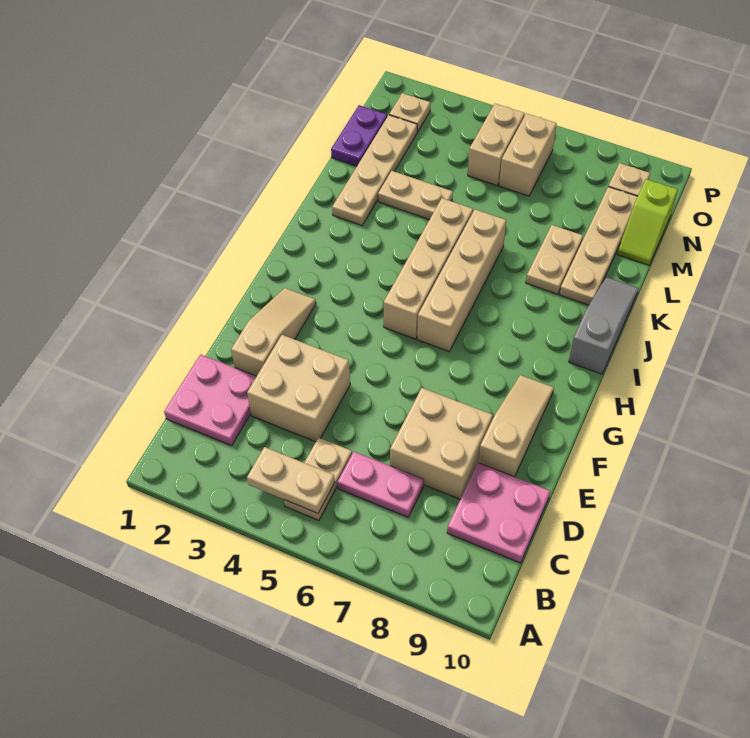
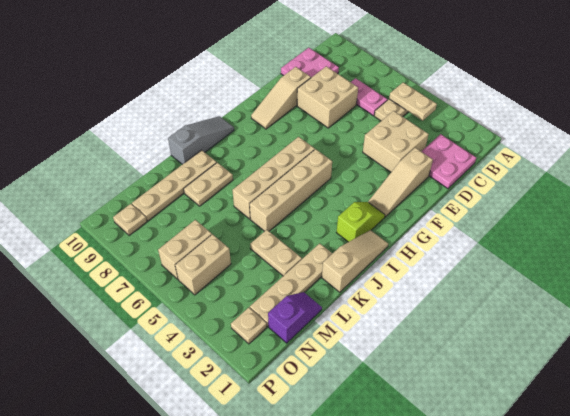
none -> tan slope I1:K1 level 1 top K
grey slope I10:K10 level 1 top I -> grey slope I10:K10 level 1 top K
purple plate M1:N1 level 1 -> purple slope M1:N1 level 1 top N
lime slope M10:N10 level 1 top N -> lime slope H2:I2 level 1 top I

